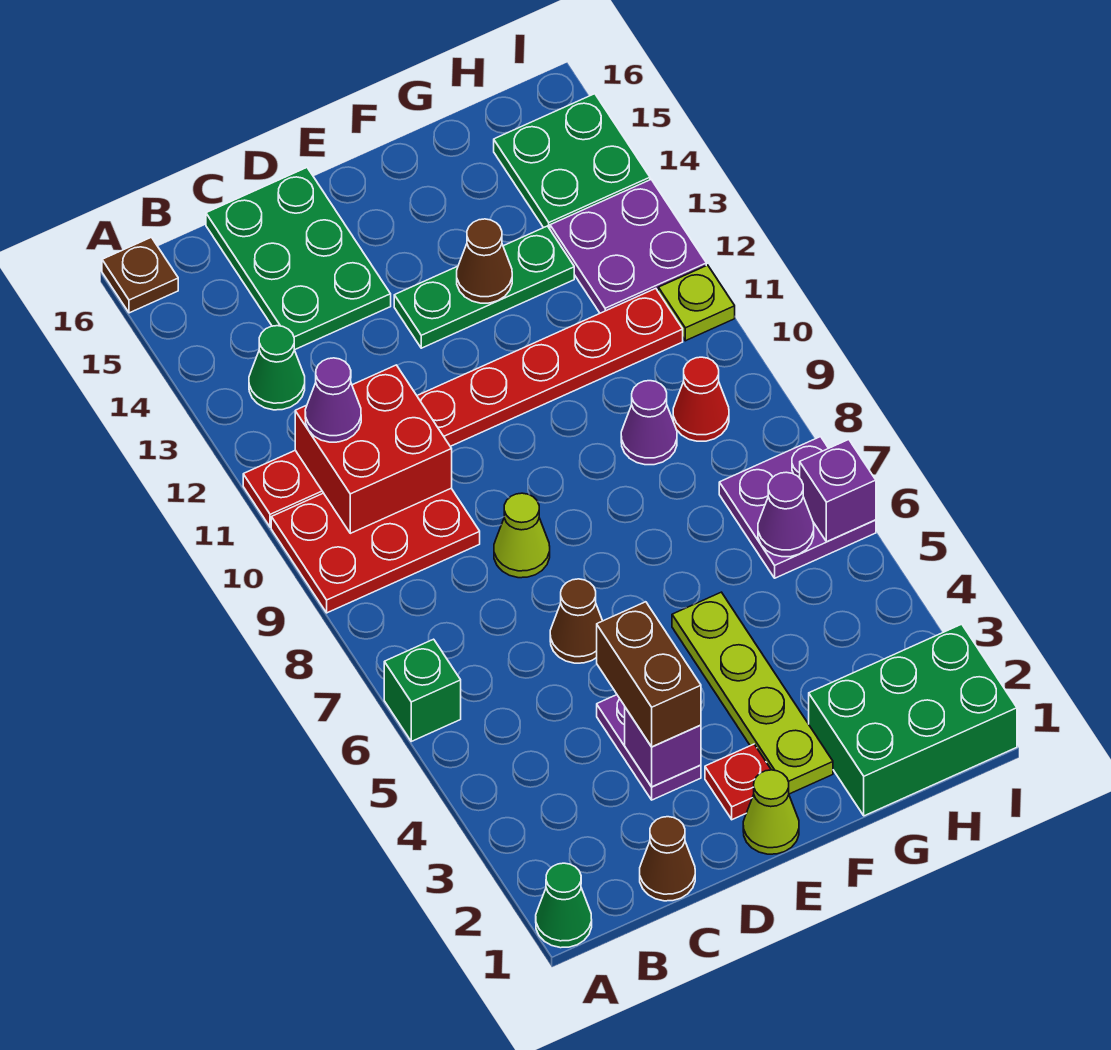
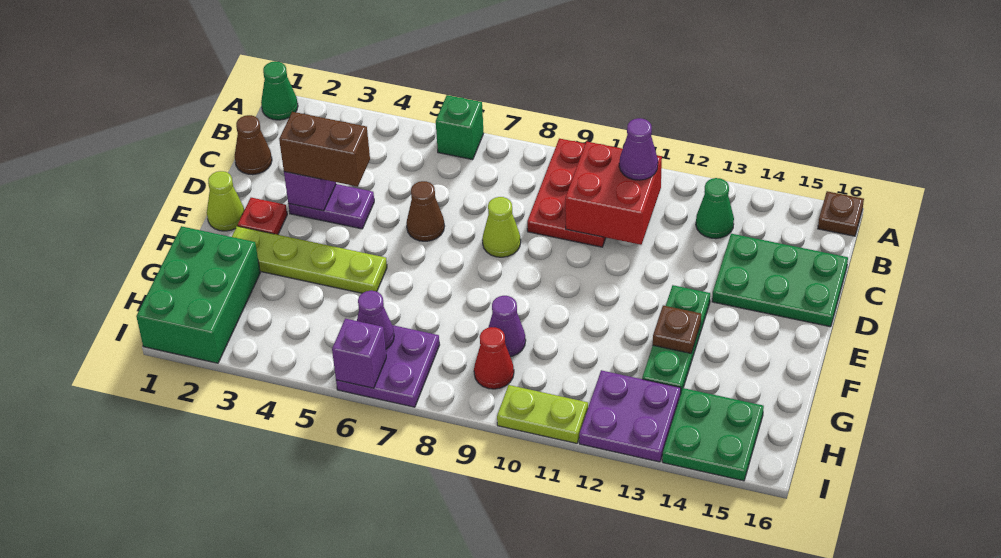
red plate A11:H11 level 1 -> none
brown cone F13 level 2 -> brown plate F13 level 2
lime plate I11 level 1 -> lime plate I10:I11 level 1

